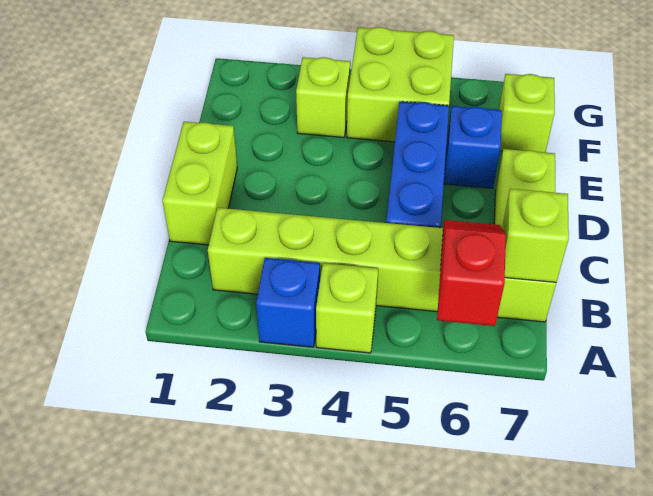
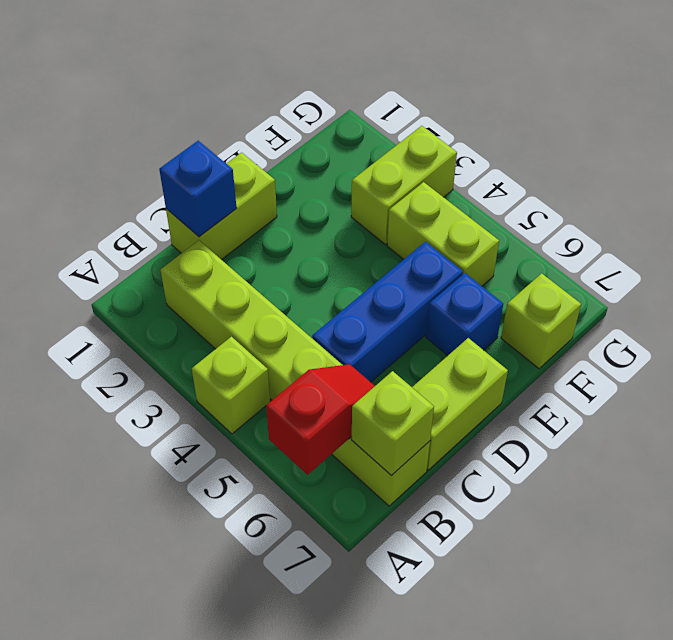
blue brick A3 level 1 -> blue brick C1 level 2
lime brick F3 level 1 -> lime brick F3:G3 level 1
lime brick F4:G5 level 1 -> lime brick F4:F5 level 1

